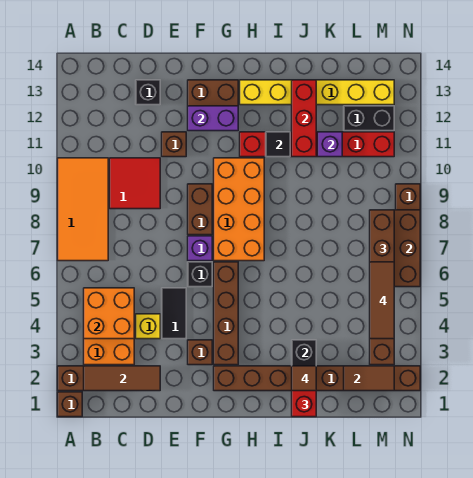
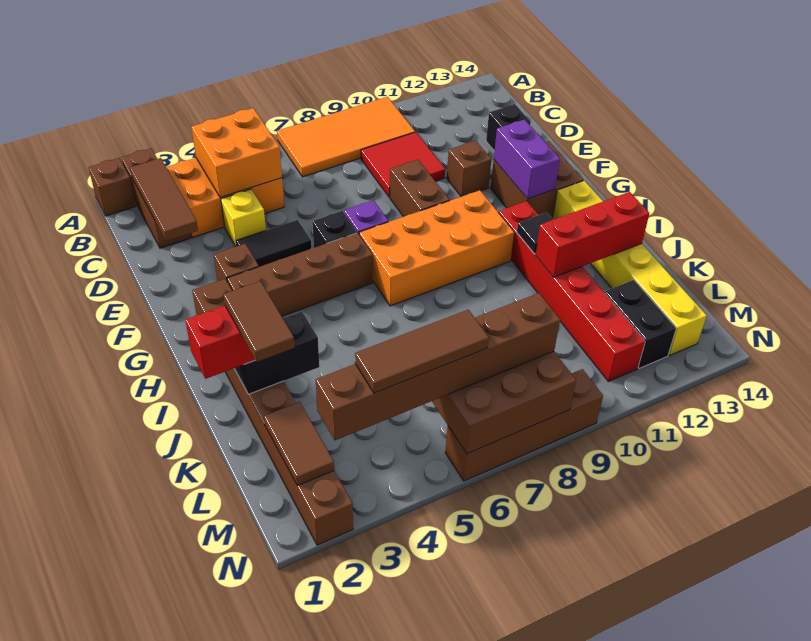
brown brick F8:F9 level 1 -> brown brick E9:F9 level 1
brown tile J2 level 4 -> brown tile J2:K2 level 4
purple brick K11 level 2 -> none

